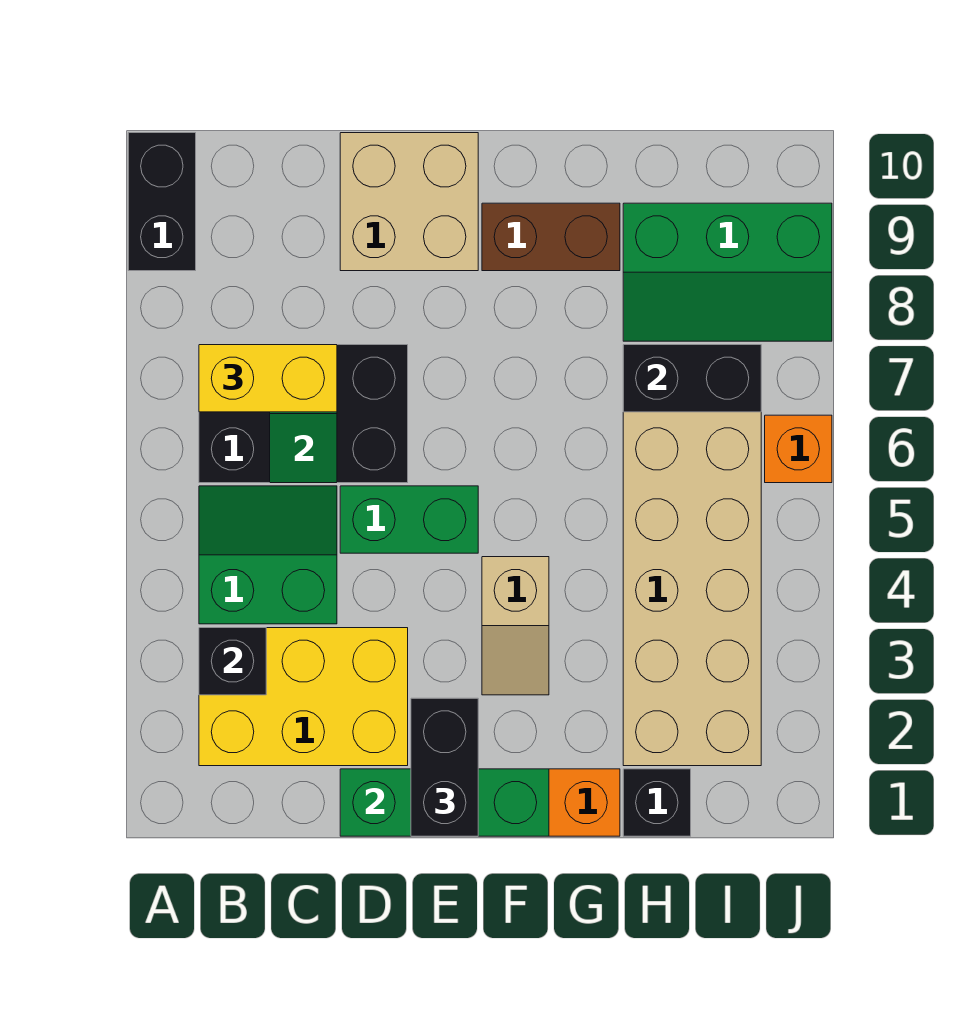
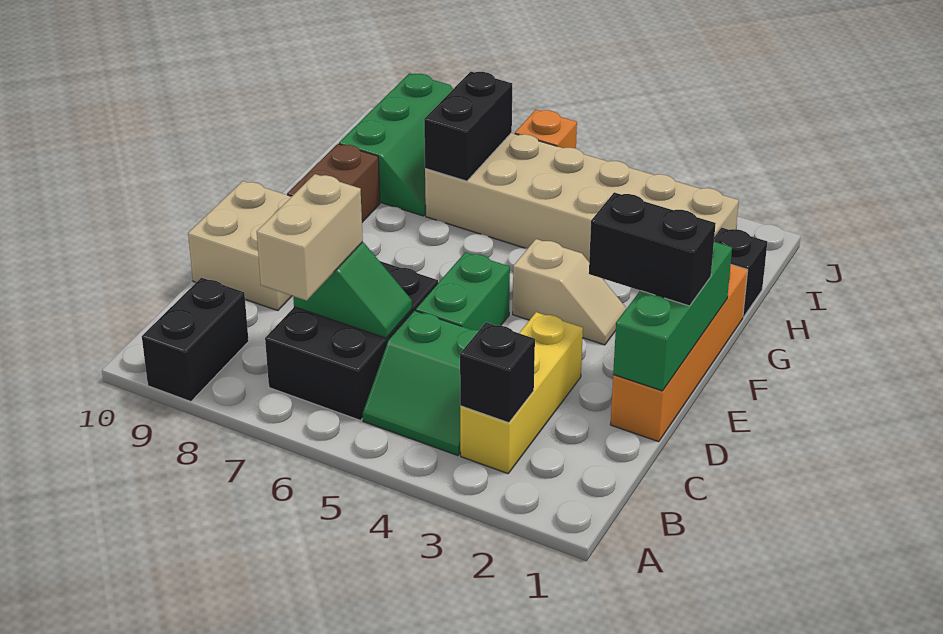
black brick A9:A10 level 1 -> black brick A9:B9 level 1
yellow brick B2:D3 level 1 -> yellow brick B3:D3 level 1
green slope B4:C5 level 1 top 4 -> green slope B4:C5 level 1 top C
yellow brick B7:C7 level 3 -> tan brick B7:C7 level 3

